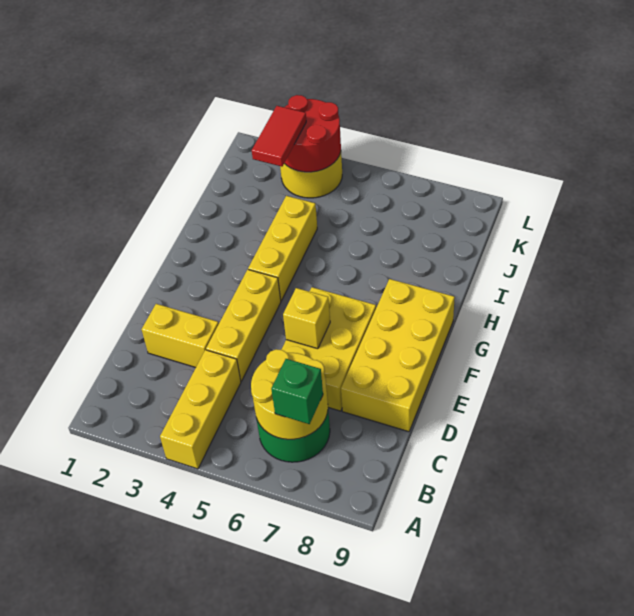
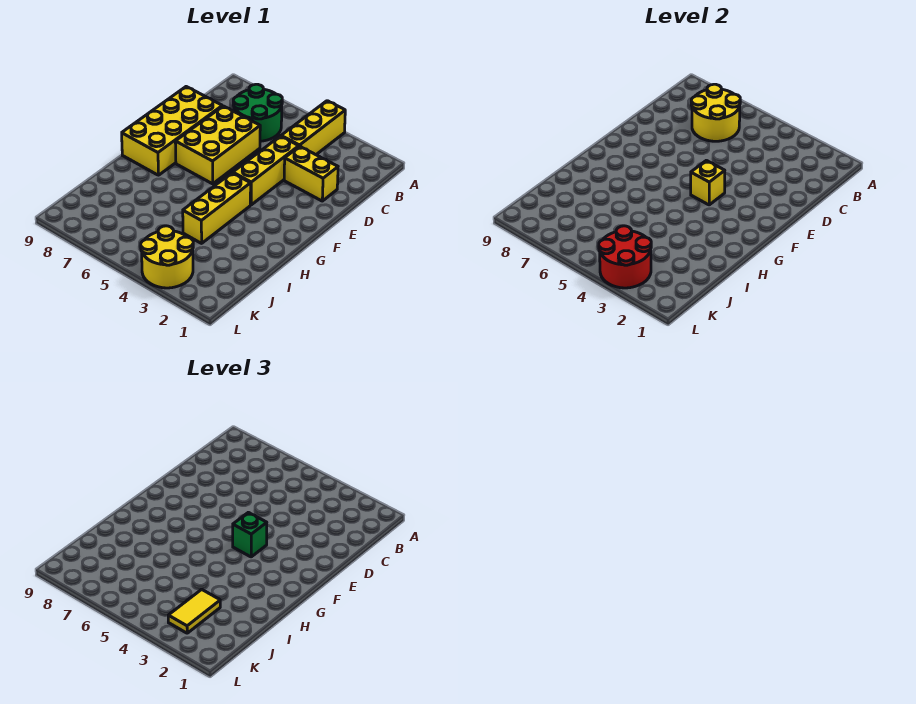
green brick B7 level 3 -> green brick F4 level 3
yellow brick E6 level 2 -> yellow brick F4 level 2
red tile J3:K3 level 3 -> yellow tile J3:K3 level 3

